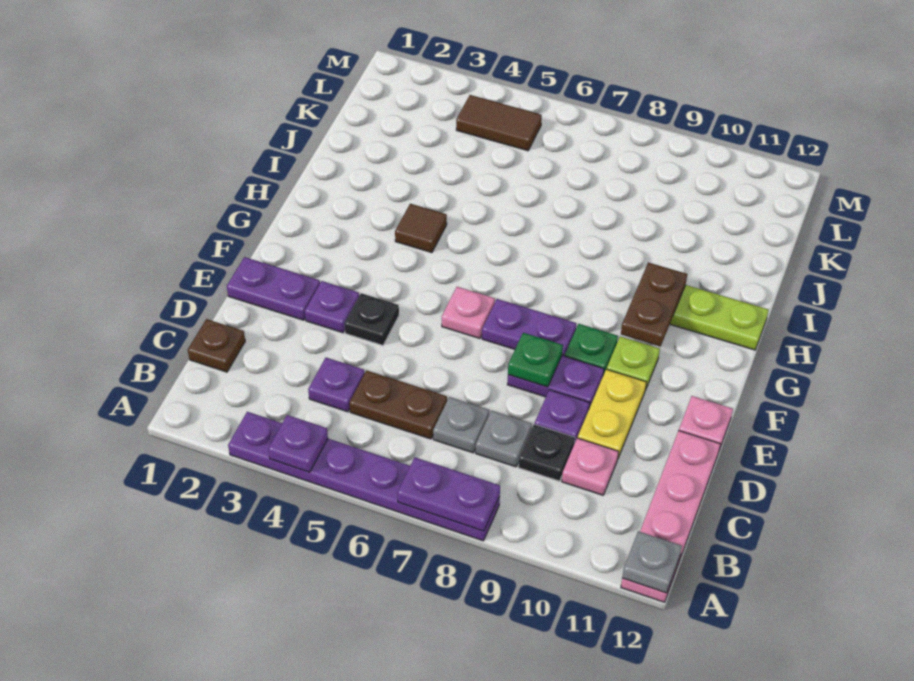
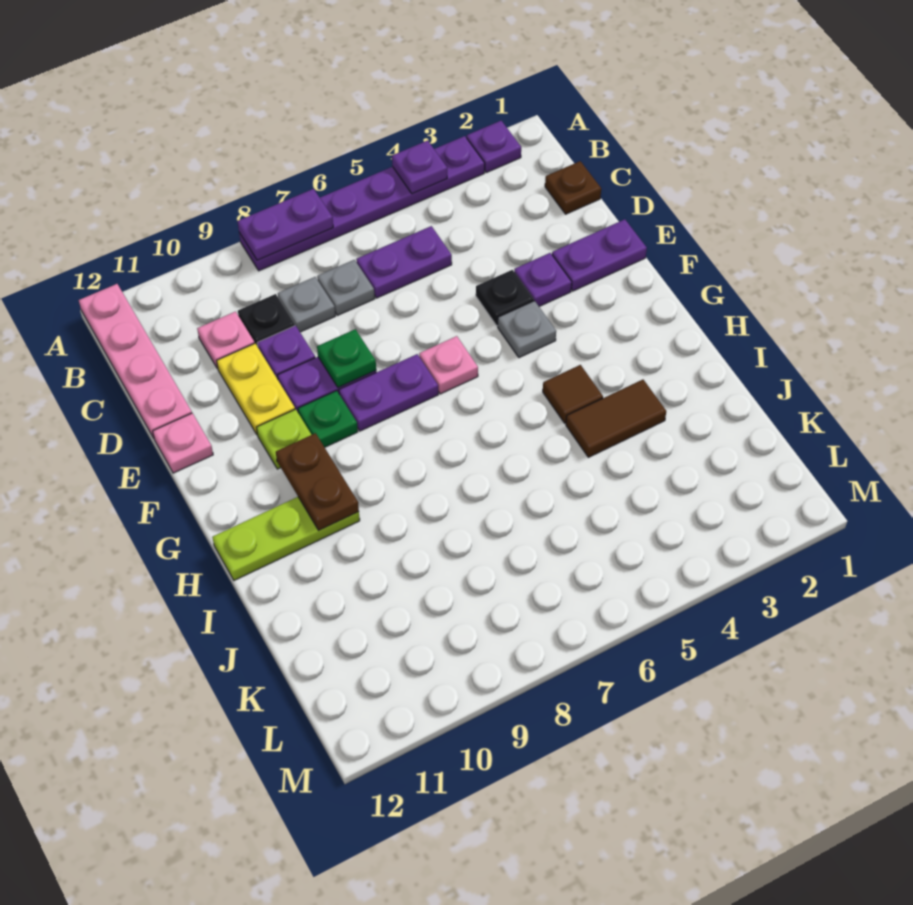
grey plate A12 level 2 -> grey plate F4 level 1
purple plate C4 level 1 -> purple plate A2 level 1
brown plate C5:C6 level 1 -> purple plate C5:C6 level 1
brown tile L4:L5 level 1 -> brown tile I3:I4 level 1

